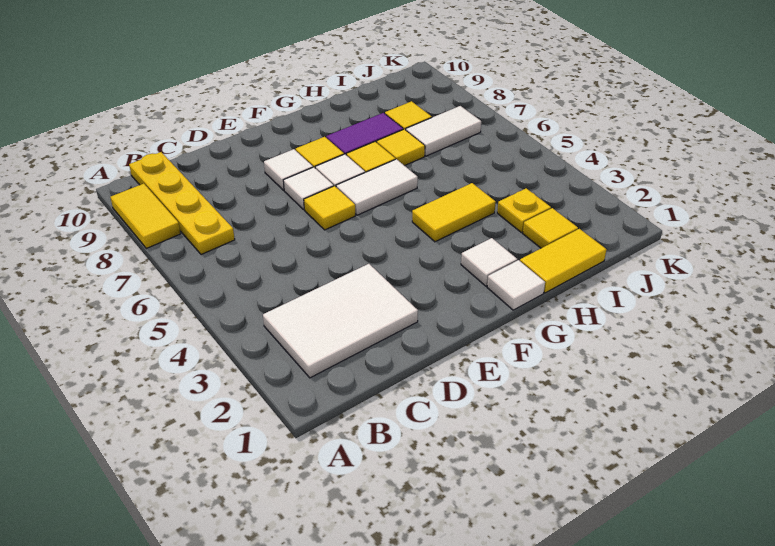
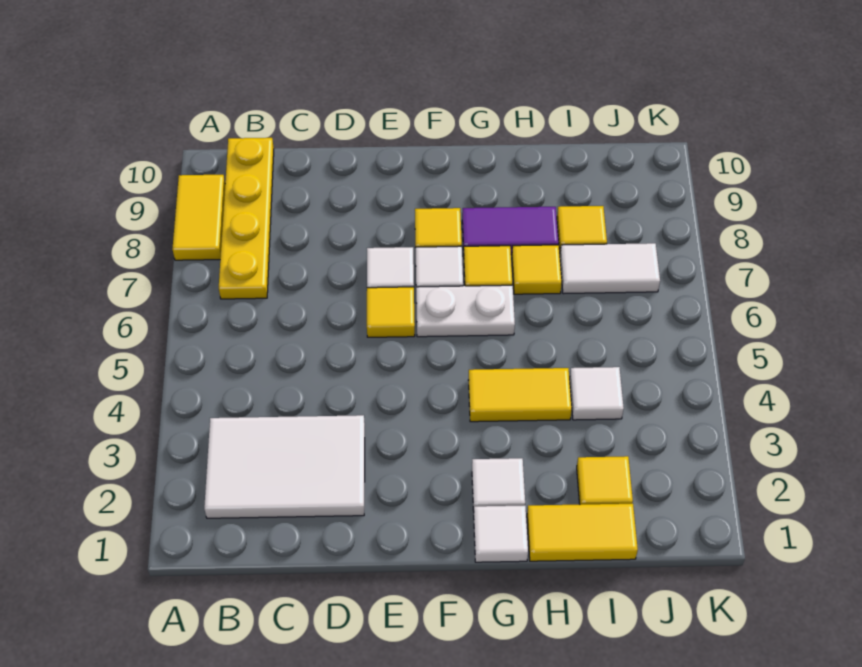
white tile E8 level 1 -> white tile I4 level 1
white tile F6:G6 level 1 -> white plate F6:G6 level 1
yellow plate I3 level 1 -> none

